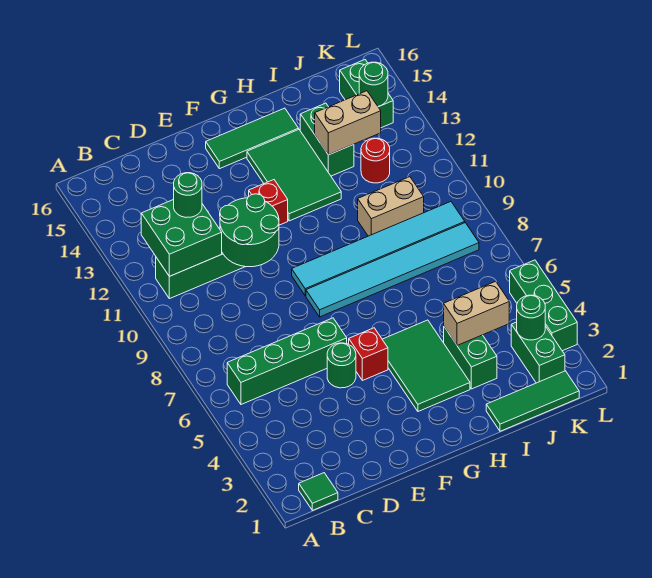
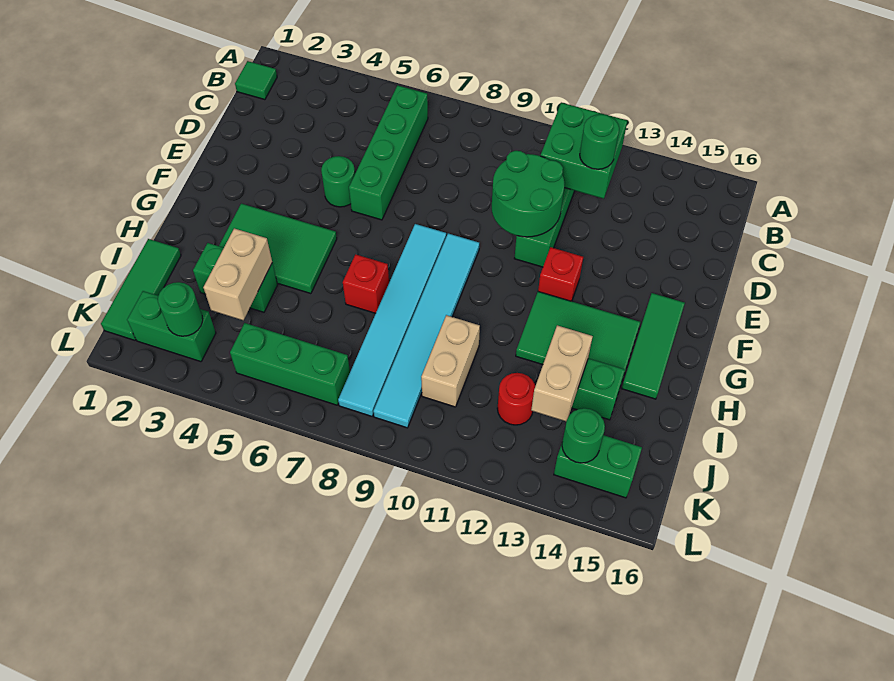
red brick F5 level 1 -> red brick H7 level 1
green brick L3:L5 level 1 -> green brick K5:K7 level 1

